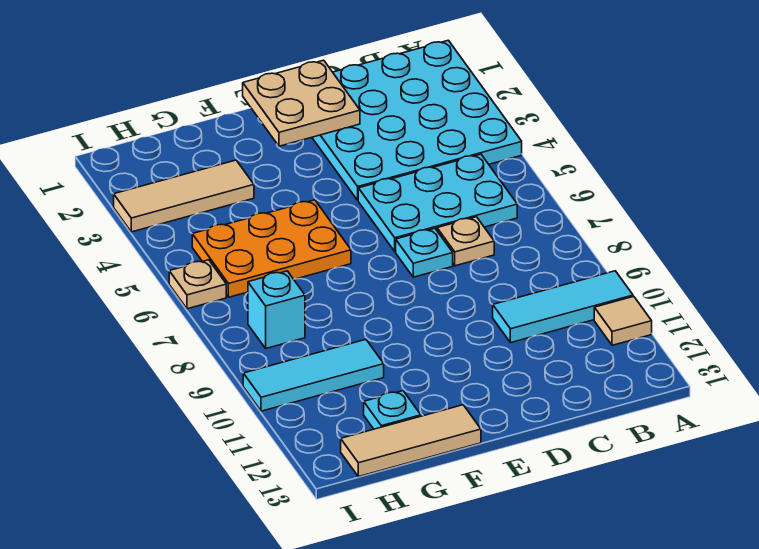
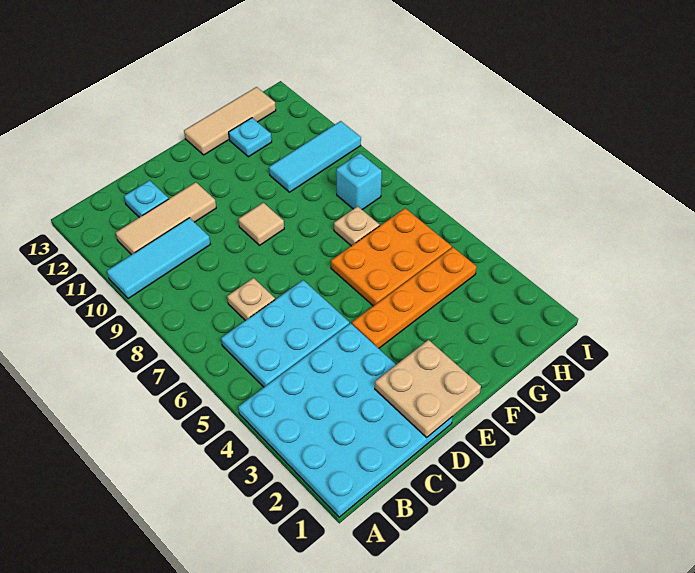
tan tile A11 level 1 -> tan tile E9 level 1
cyan plate D7 level 1 -> cyan plate C12 level 1
none -> orange plate E4:H4 level 1
tan tile G3:I3 level 1 -> tan tile B11:D11 level 1
tan plate I6 level 1 -> tan plate G7 level 1

